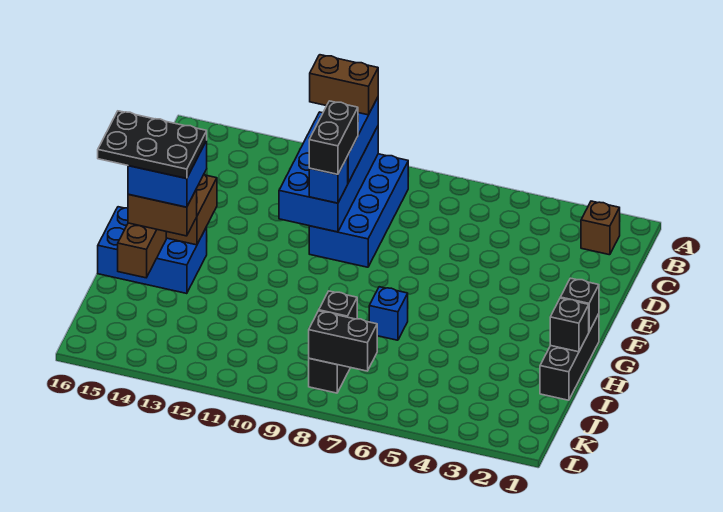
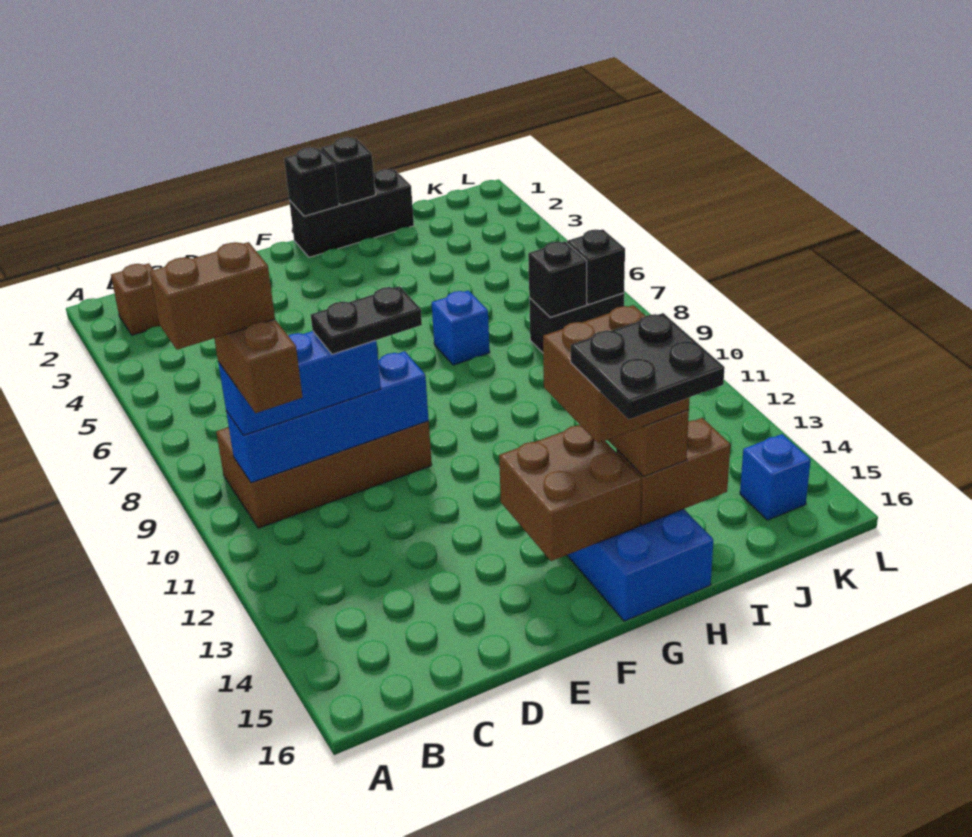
none -> brown brick A10:B10 level 5
blue brick B9:E10 level 1 -> brown brick B9:E10 level 1
blue brick B10:E11 level 2 -> blue brick B10:E10 level 2
black brick D10:E10 level 4 -> black plate D10:E10 level 4
blue brick E10 level 3 -> blue brick K15 level 1
blue brick G14:H15 level 4 -> brown brick G14:H15 level 4
black plate G14:H16 level 5 -> black plate G15:H16 level 5
black brick K7:K8 level 2 -> black brick K8 level 2

